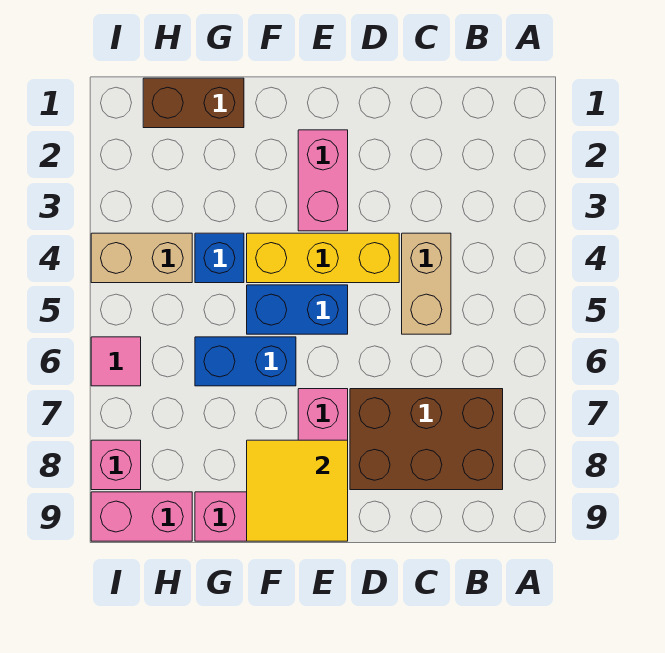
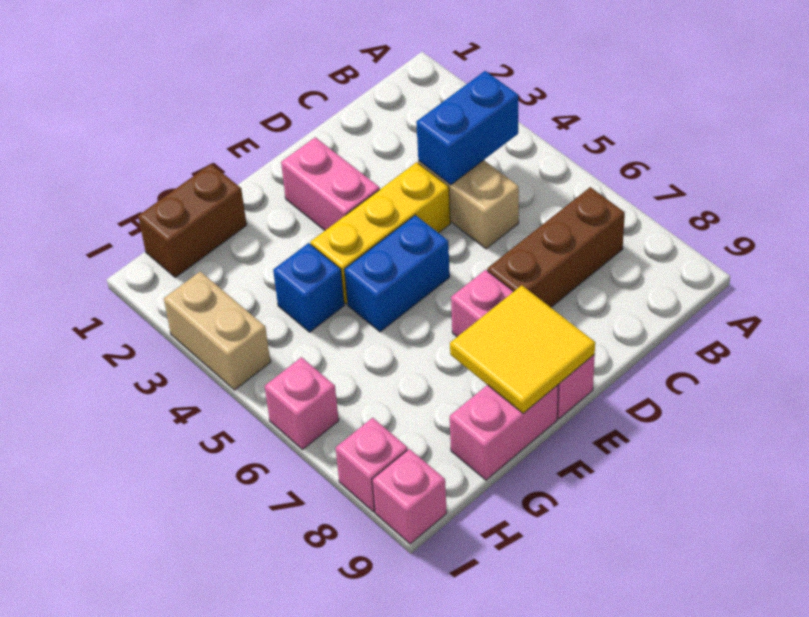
brown brick B7:D8 level 1 -> brown brick B7:D7 level 1
blue brick F6:G6 level 1 -> blue brick B4:C4 level 2
tan brick H4:I4 level 1 -> tan brick I3:I4 level 1
pink brick H9:I9 level 1 -> pink brick I9 level 1
pink tile I6 level 1 -> pink brick I6 level 1

